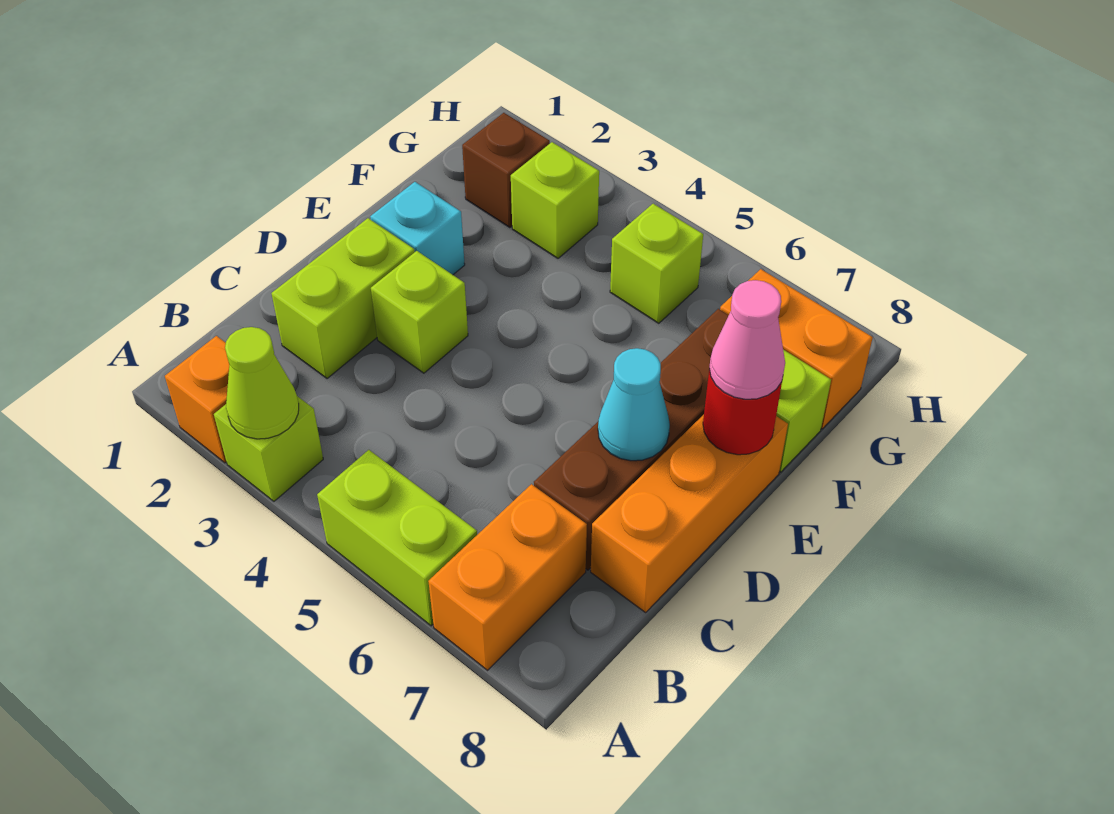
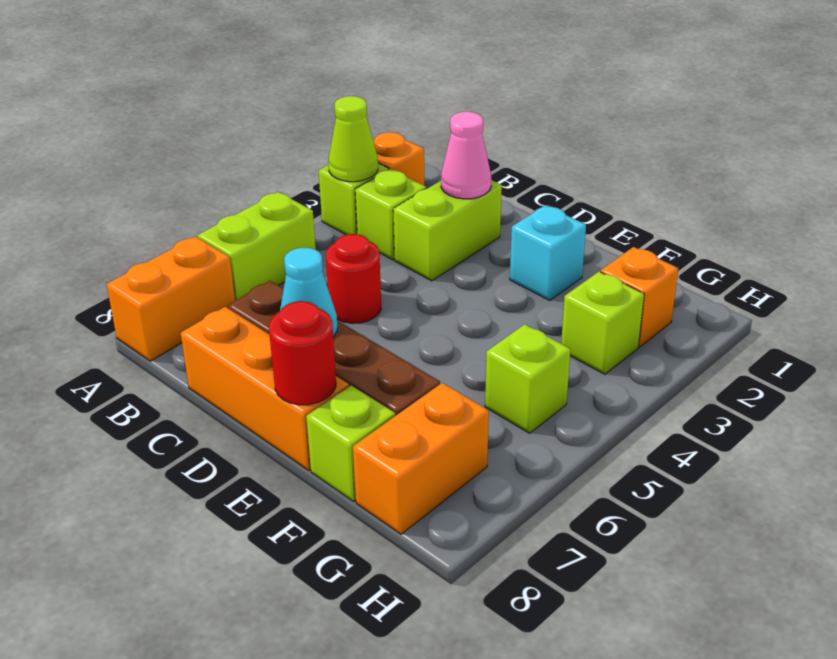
orange brick A7:B7 level 1 -> orange brick A7:A8 level 1
lime brick C2:D2 level 1 -> lime brick C2:C3 level 1
none -> red round brick C5 level 1
lime brick D3 level 1 -> lime brick B3 level 1
pink cone E8 level 3 -> pink cone C2 level 2
brown brick G2 level 1 -> orange brick G2 level 1

